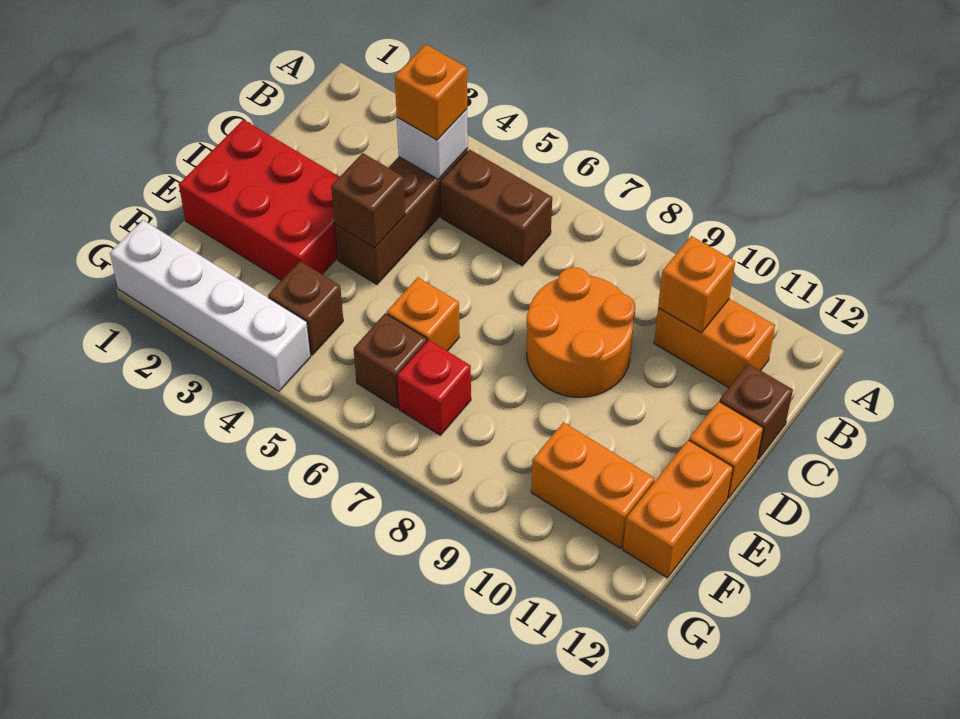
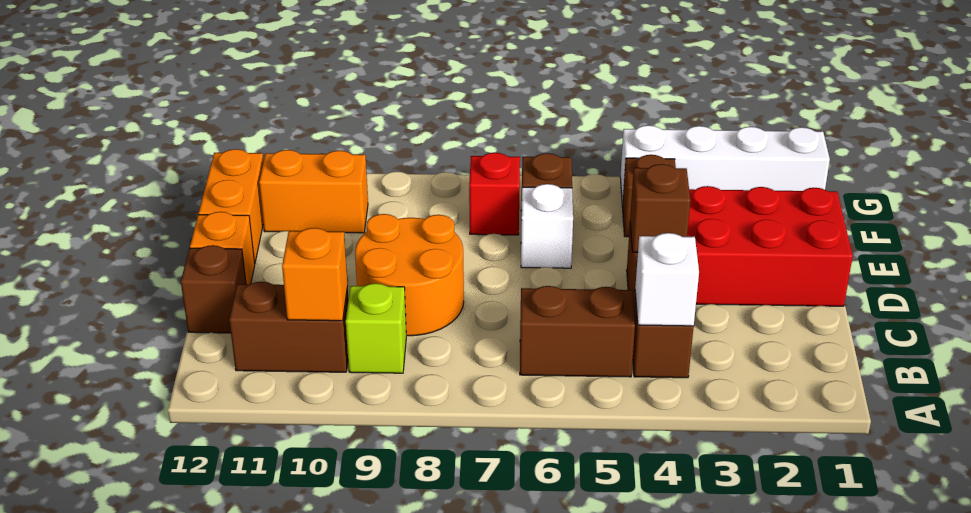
orange brick B4 level 3 -> none
none -> lime brick B9 level 1
orange brick B10:B11 level 1 -> brown brick B10:B11 level 1
orange brick E6 level 1 -> white brick E6 level 1

